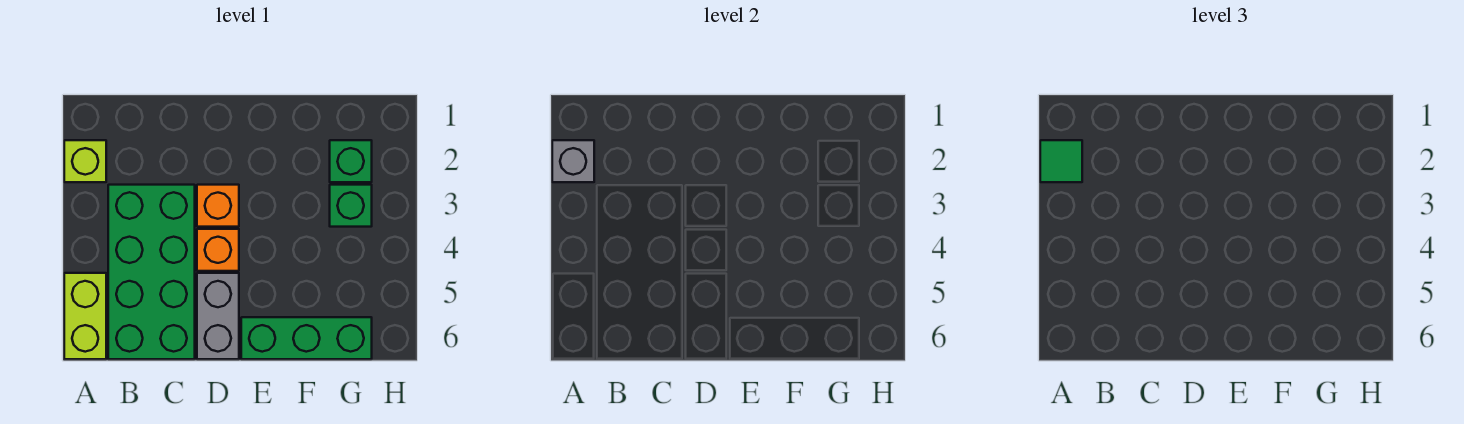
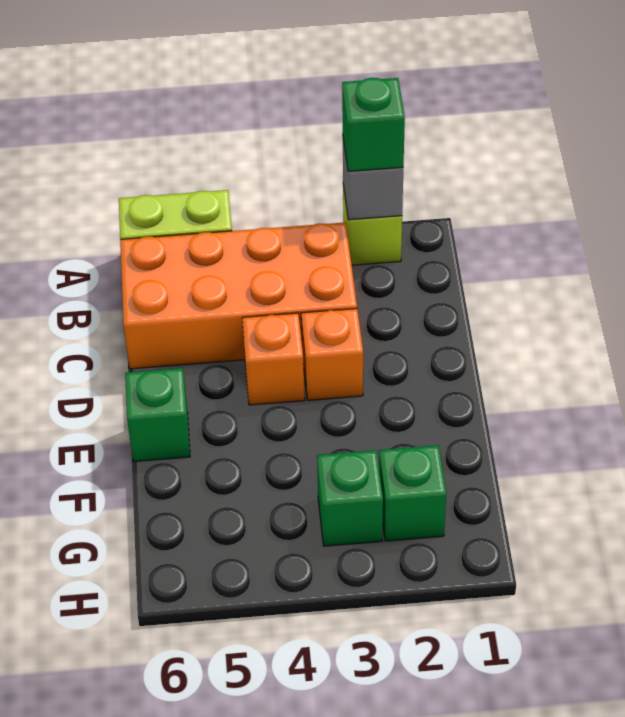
green tile A2 level 3 -> green brick A2 level 3
green brick B3:C6 level 1 -> orange brick B3:C6 level 1
grey brick D5:D6 level 1 -> none
green brick E6:G6 level 1 -> green brick E6 level 1

